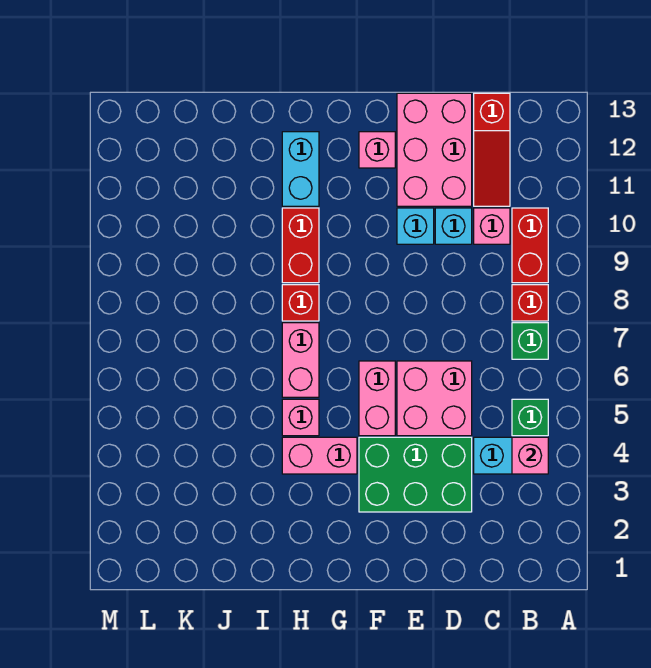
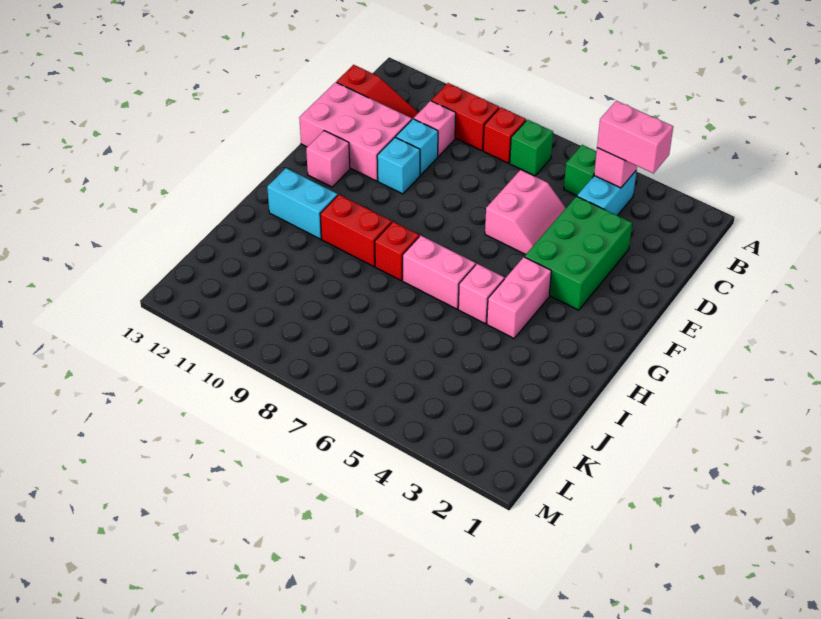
pink brick D5:E6 level 1 -> pink slope D5:E6 level 1 top 6
pink brick F5:F6 level 1 -> pink brick B3:B4 level 3

